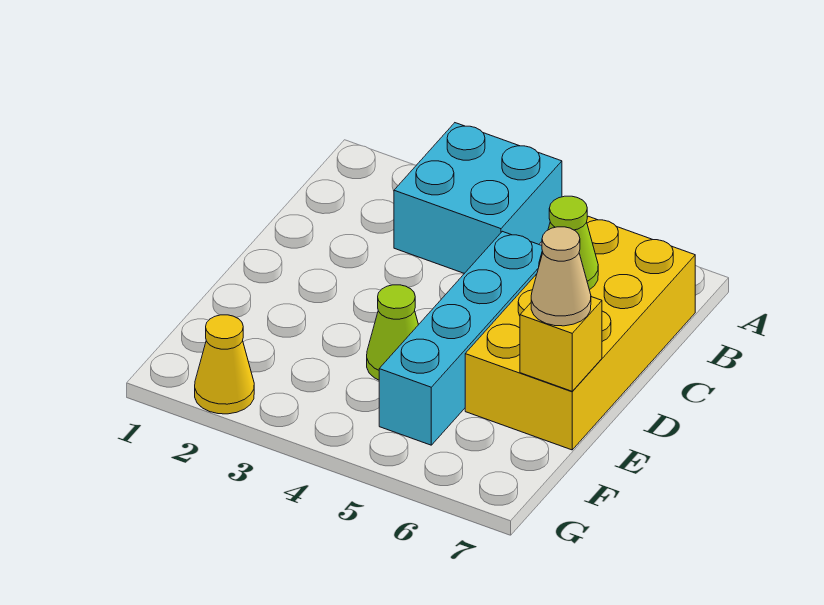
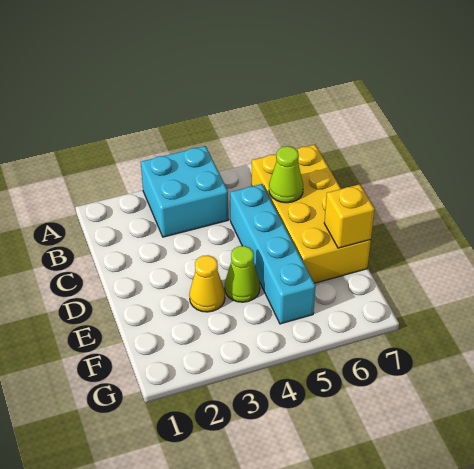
tan cone E7 level 3 -> none
yellow cone G2 level 1 -> yellow cone E3 level 1

